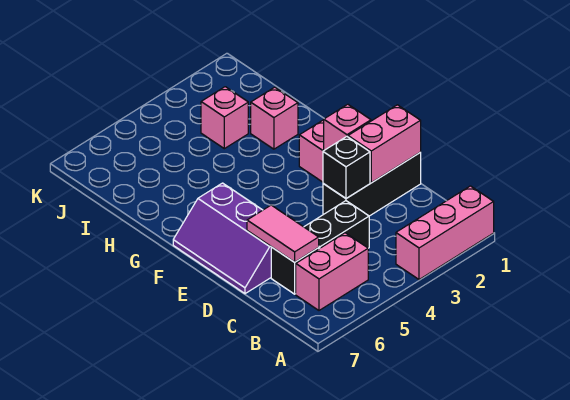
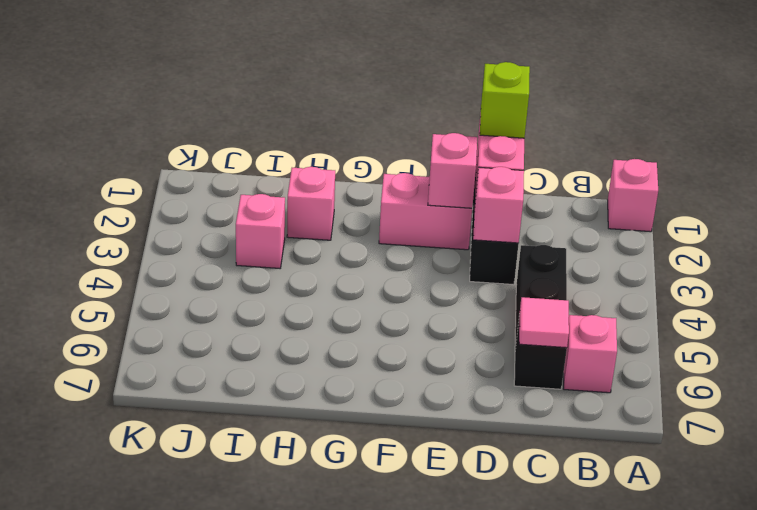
pink brick A1:A3 level 1 -> pink brick A1 level 1
pink brick B5:B6 level 1 -> pink brick B6 level 1
pink tile C6:D6 level 2 -> pink tile C6 level 2
none -> lime brick D1 level 3
black brick D3 level 2 -> pink brick D3 level 2
purple slope D6:F7 level 1 top 6 -> none

